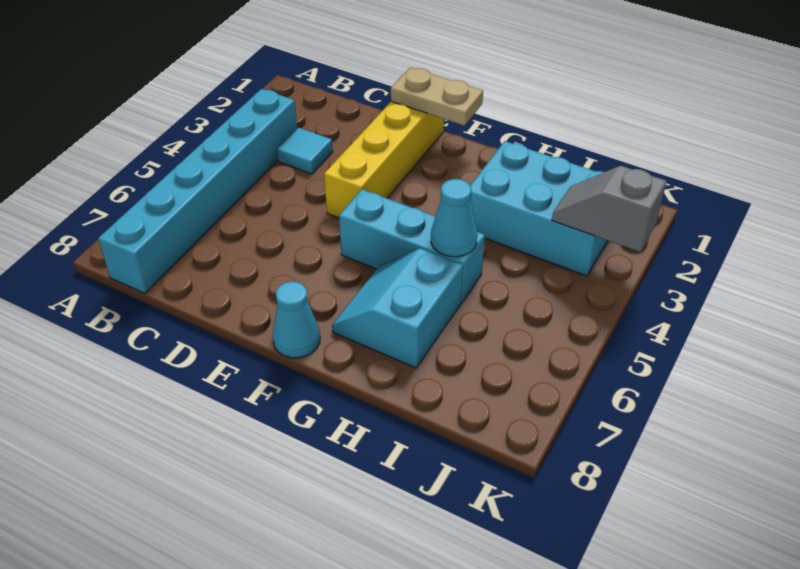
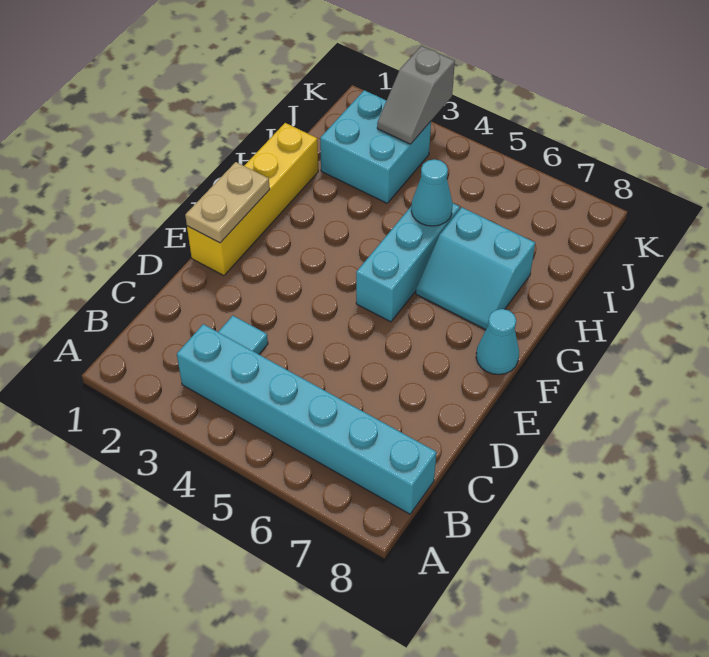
yellow brick E1:E4 level 1 -> yellow brick E1:H1 level 1
cyan brick H2:J3 level 1 -> cyan brick I2:J3 level 1

